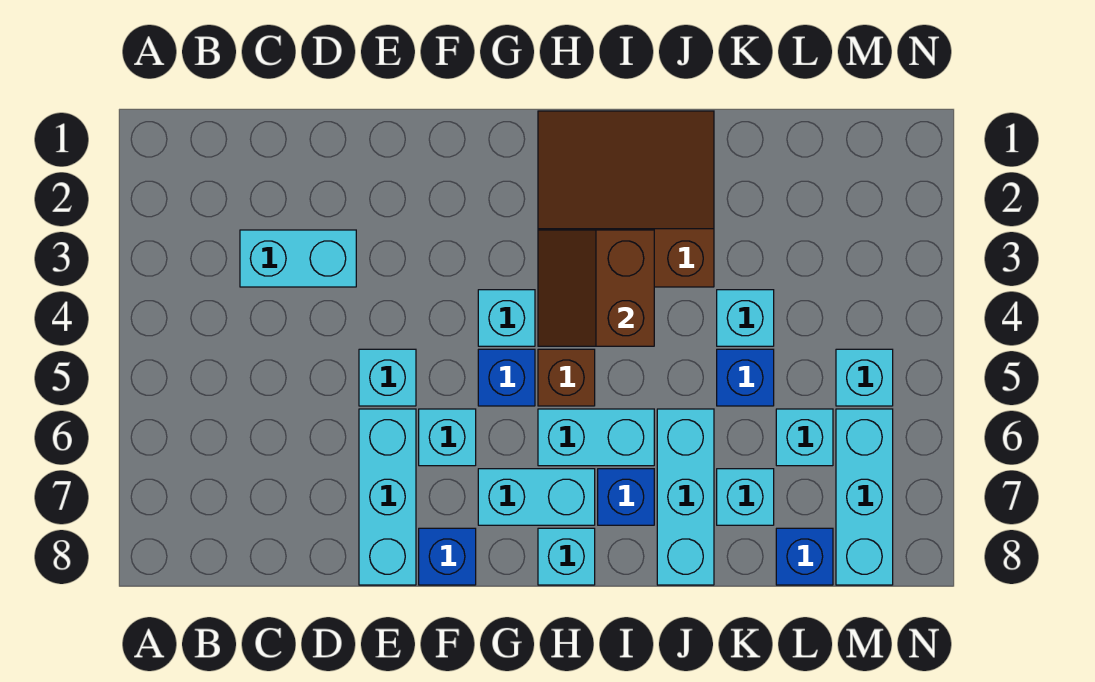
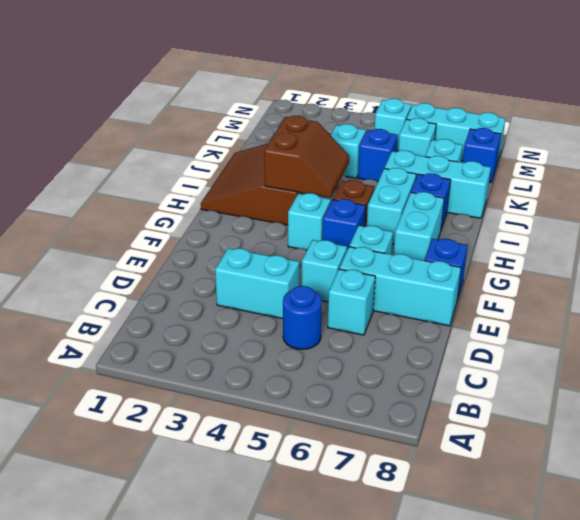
cyan brick C3:D3 level 1 -> cyan brick D3:D4 level 1
none -> blue round brick C5 level 1
brown slope H3:I4 level 2 top I -> brown slope H3:I4 level 2 top 3
cyan brick H8 level 1 -> cyan brick D6 level 1

